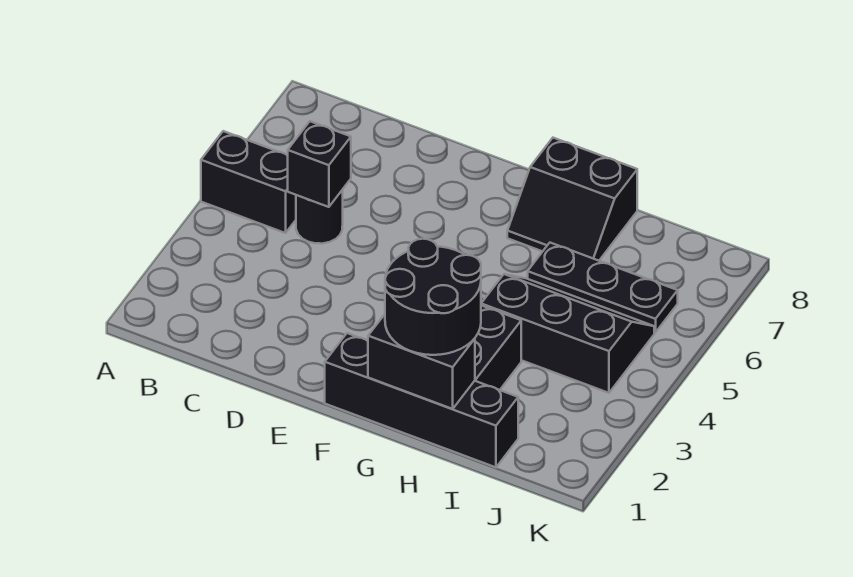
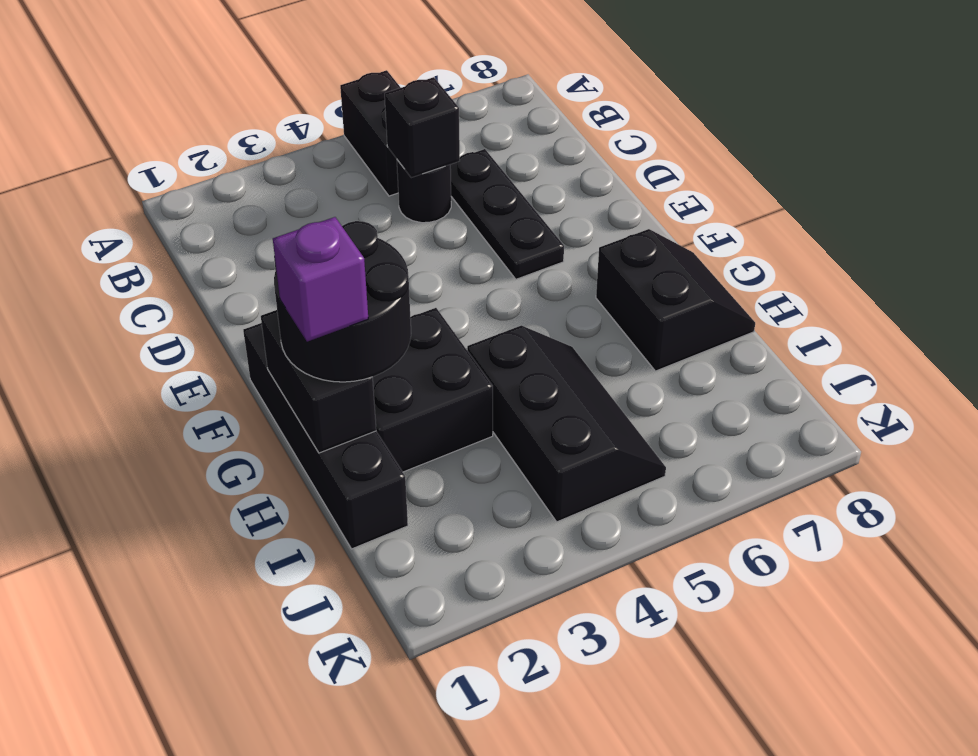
black slope G7:H8 level 1 top 8 -> black slope G7:H8 level 1 top 7
none -> purple brick H1 level 4
black plate H6:J6 level 1 -> black plate C6:E6 level 1

